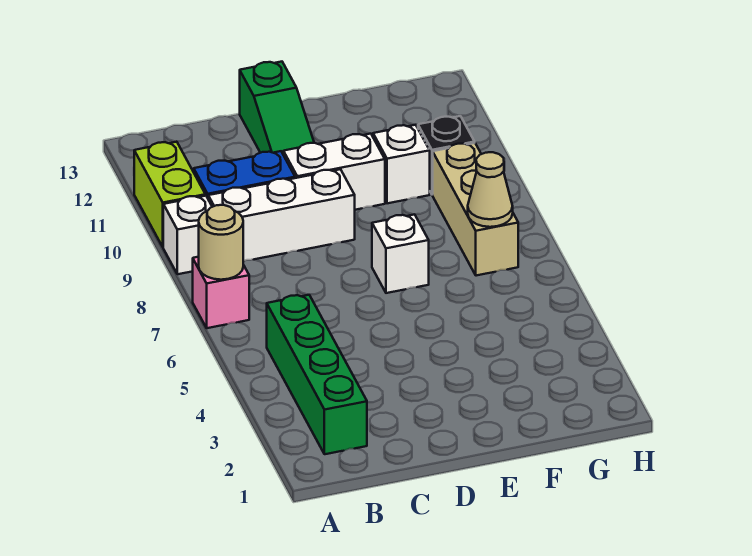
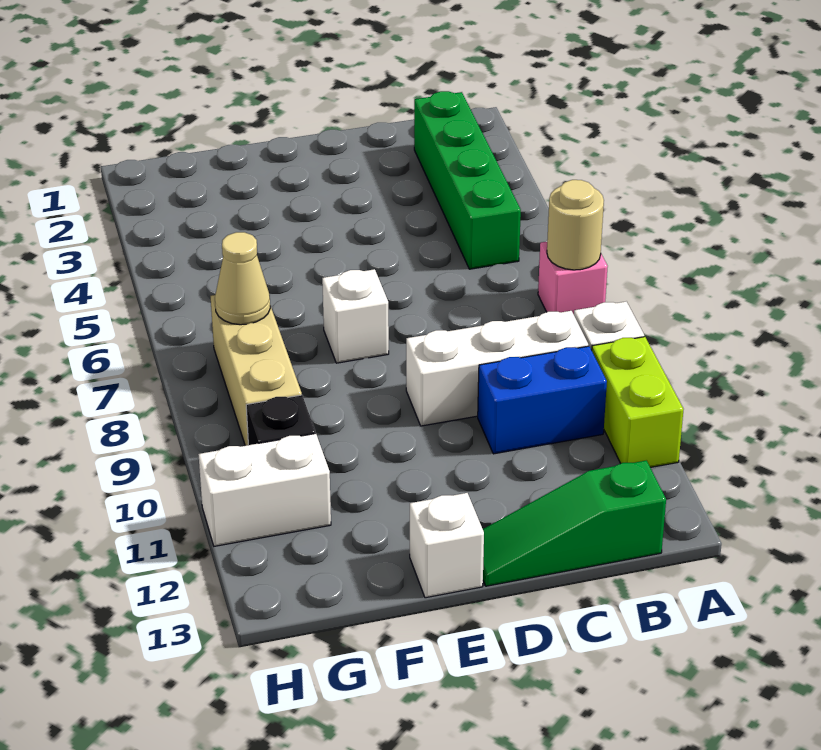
white brick D10:E10 level 1 -> white brick G11:H11 level 1
green slope D11:D13 level 1 top 13 -> green slope B13:D13 level 1 top B
white brick F10 level 1 -> white brick E13 level 1

